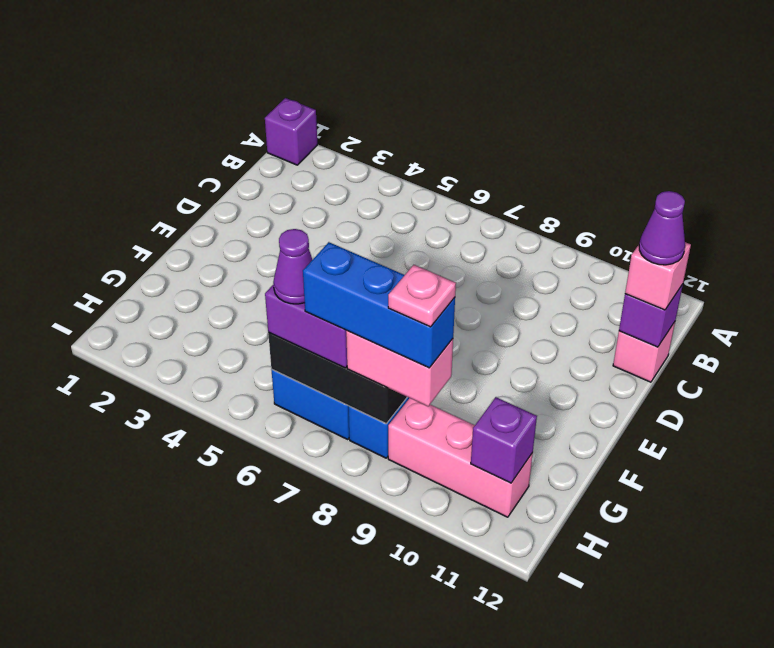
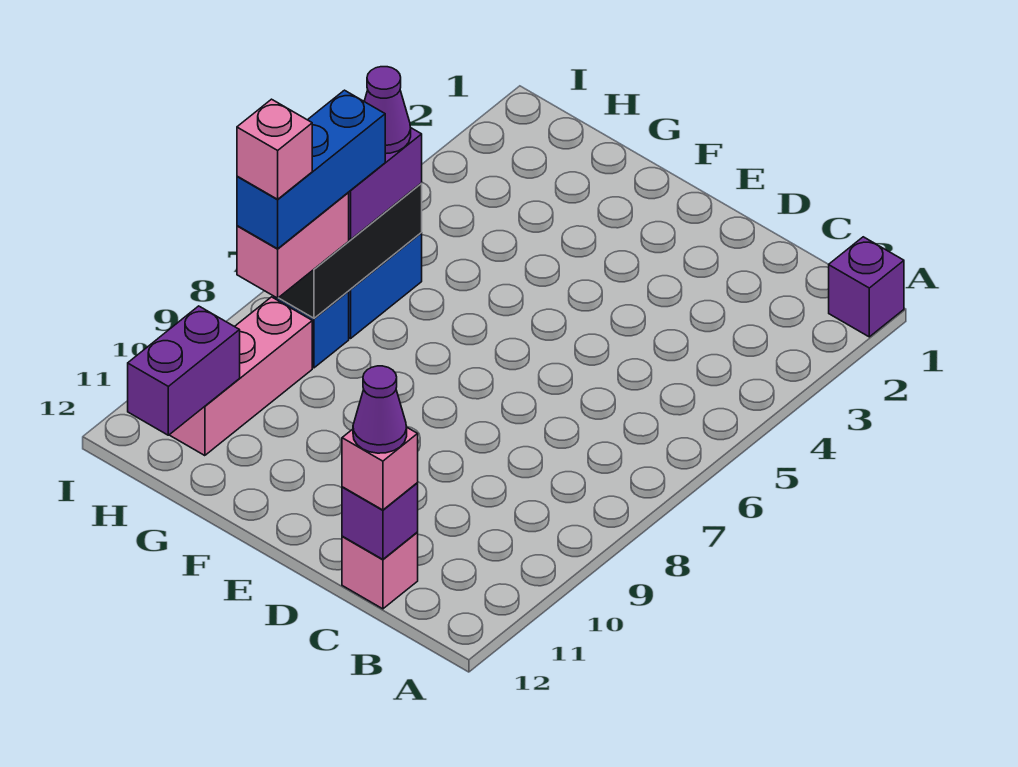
pink plate H9 level 5 -> pink brick H9 level 5
purple brick H11 level 2 -> purple brick H11:H12 level 2

